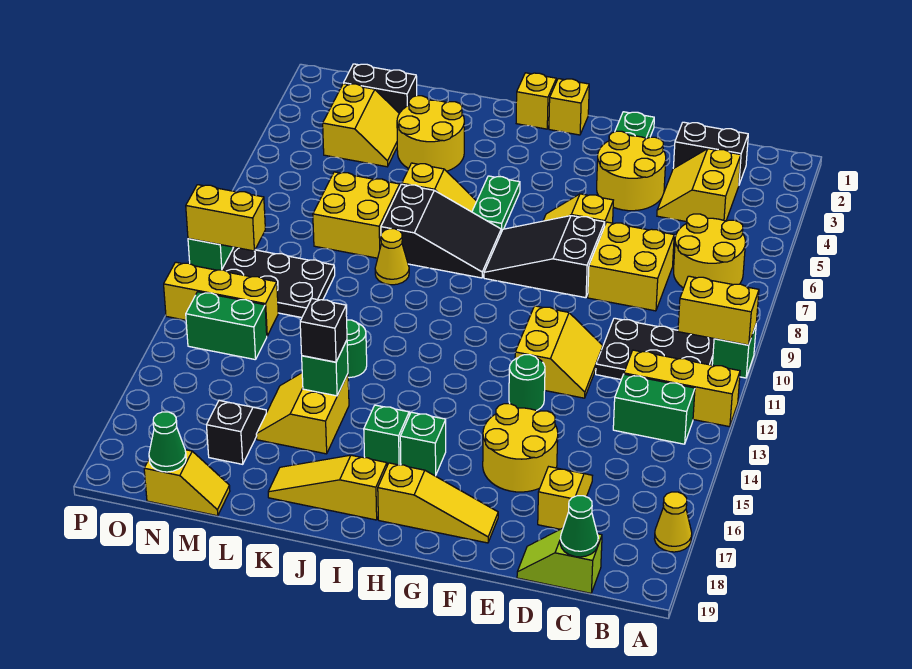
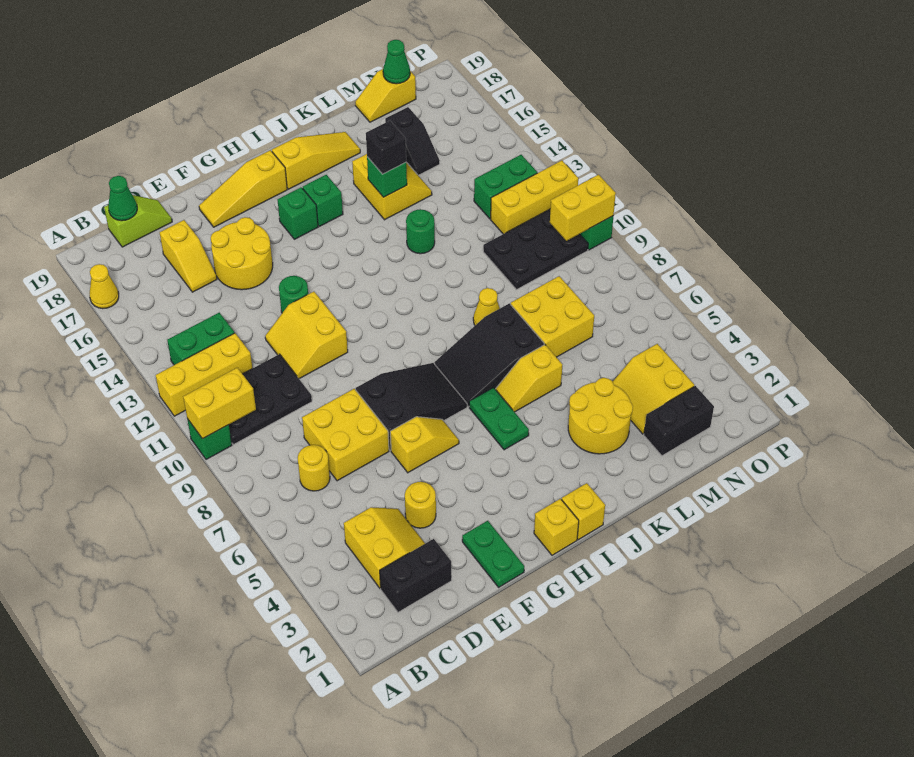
yellow round brick B6:C7 level 1 -> yellow round brick C7 level 1
yellow round brick E3:F4 level 1 -> yellow round brick E4 level 1

